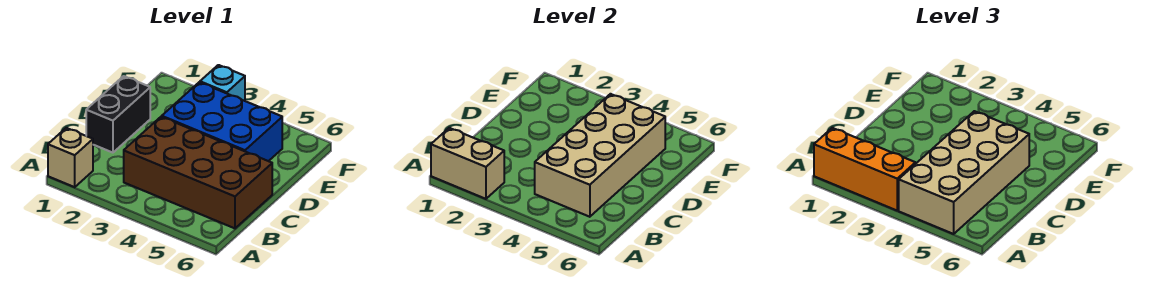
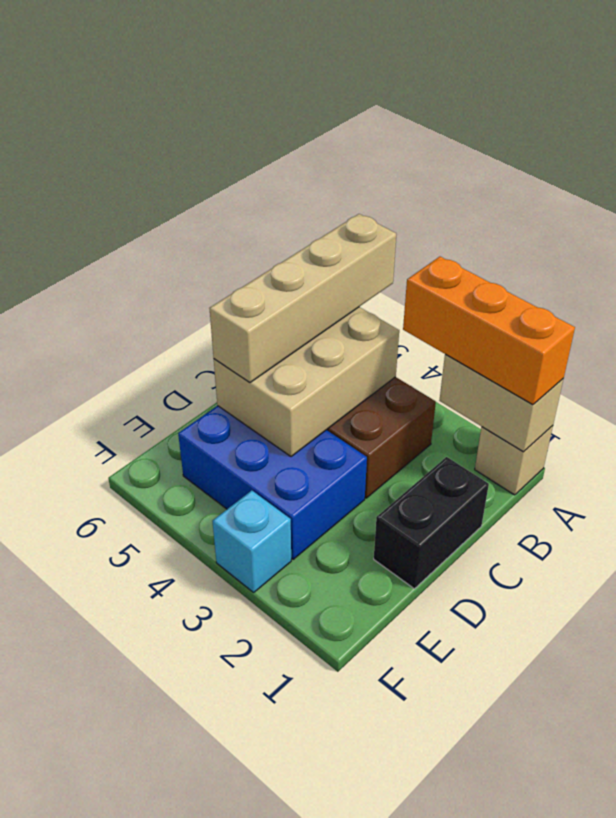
tan brick A4:D5 level 3 -> tan brick A5:D5 level 3
tan brick B4:E5 level 2 -> tan brick B4:D5 level 2

